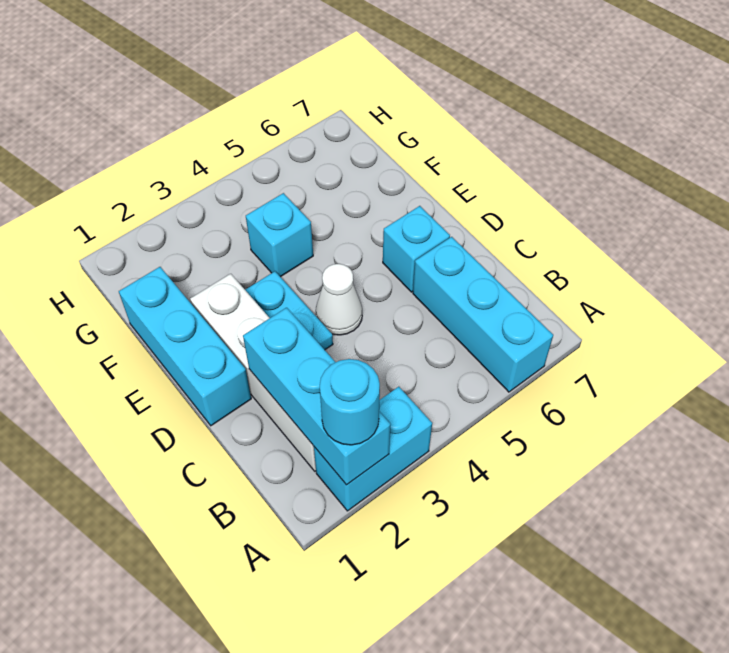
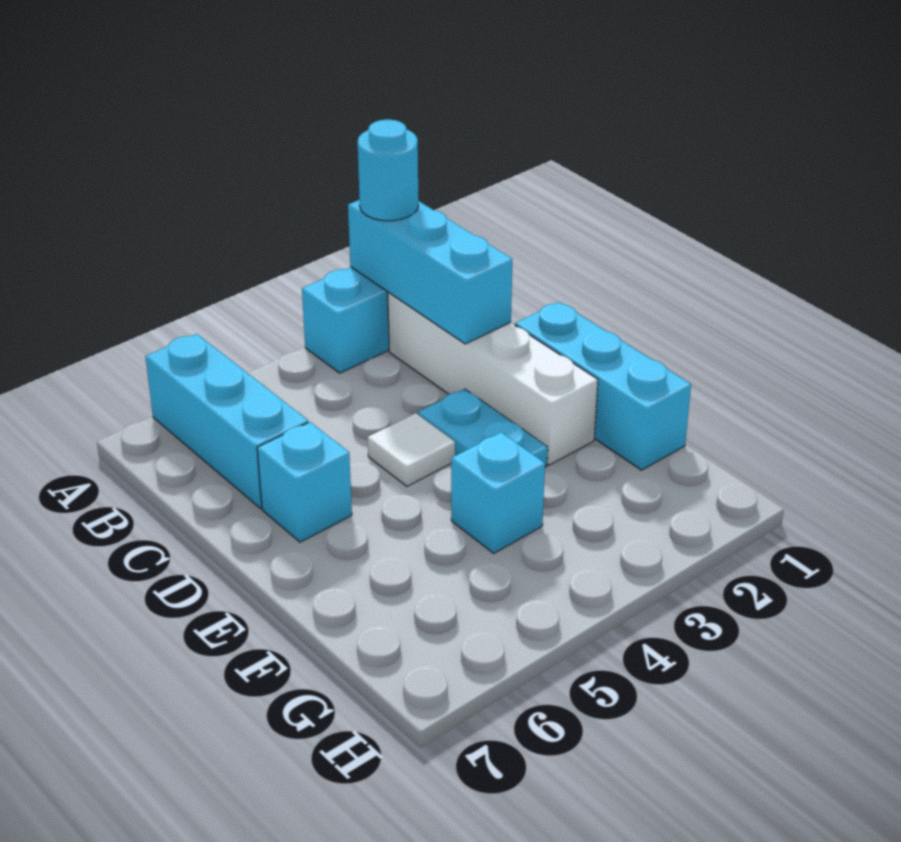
white cone D4 level 1 -> white tile D4 level 1

